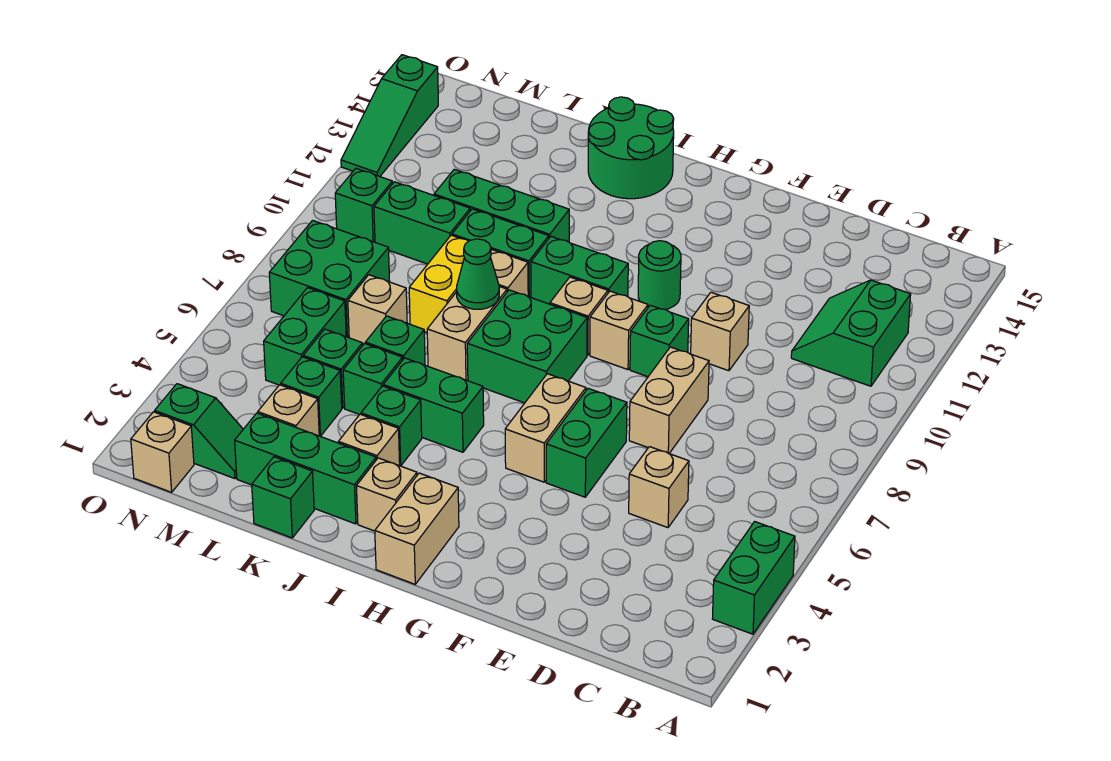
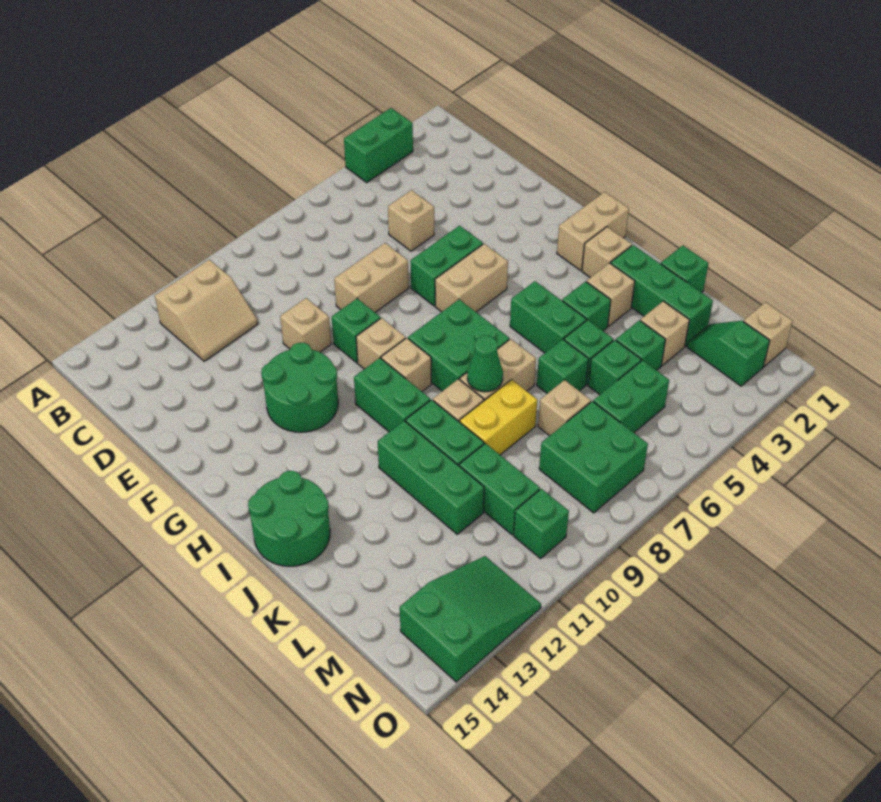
green slope B11:C12 level 1 top B -> tan slope B11:C12 level 1 top B
green round brick G11 level 1 -> green round brick F11:G12 level 1
green slope O12:O14 level 1 top 14 -> green slope N12:O14 level 1 top 14

